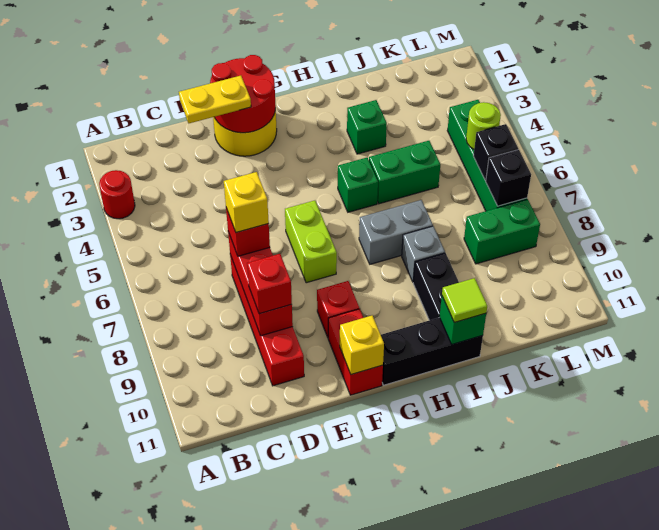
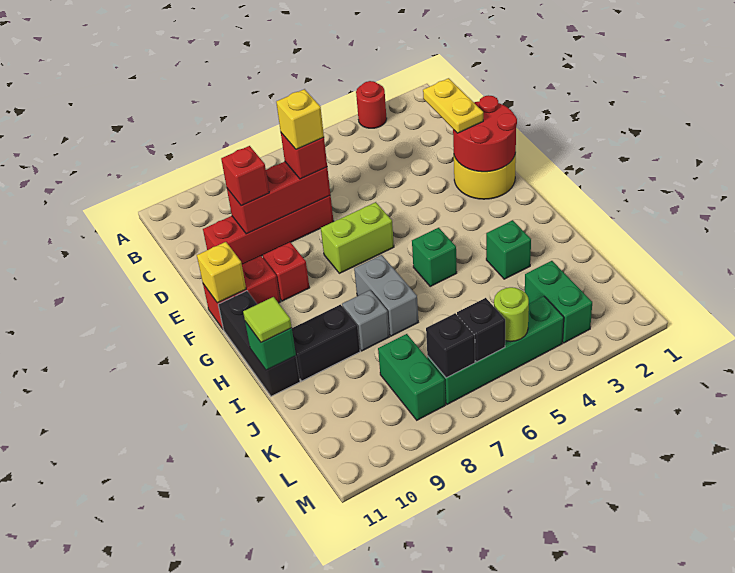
green brick I5:J5 level 1 -> green brick K3:L3 level 1

